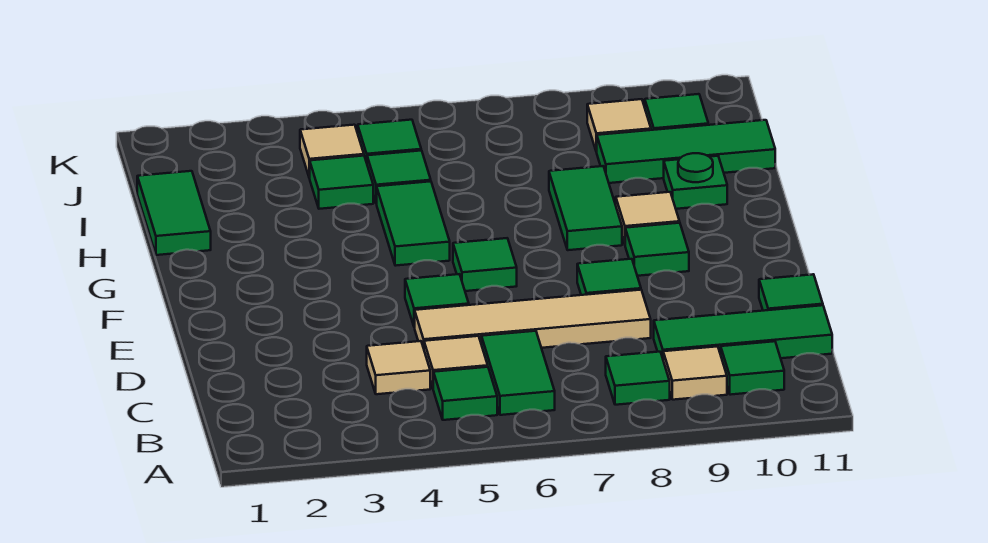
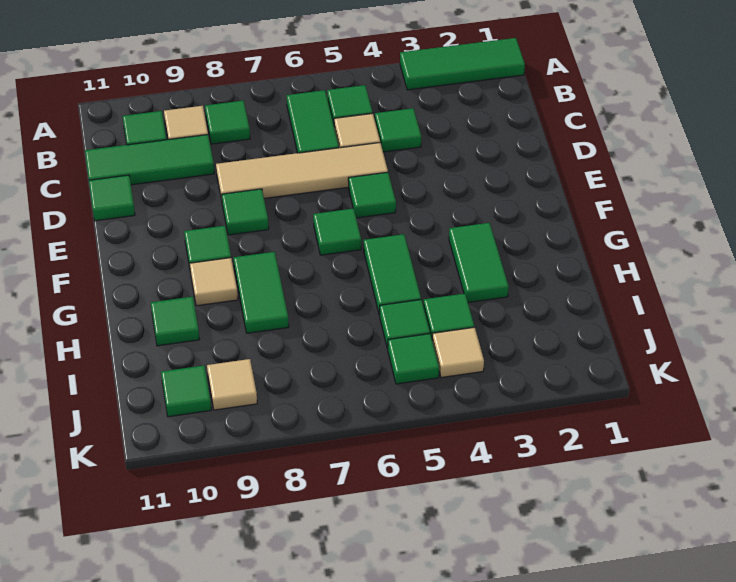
tan tile C4 level 1 -> green tile C4 level 1
green tile H1:I1 level 1 -> green tile G3:H3 level 1
green plate H10 level 1 -> green tile H10 level 1
green tile I9:I11 level 1 -> green tile A1:A3 level 1

